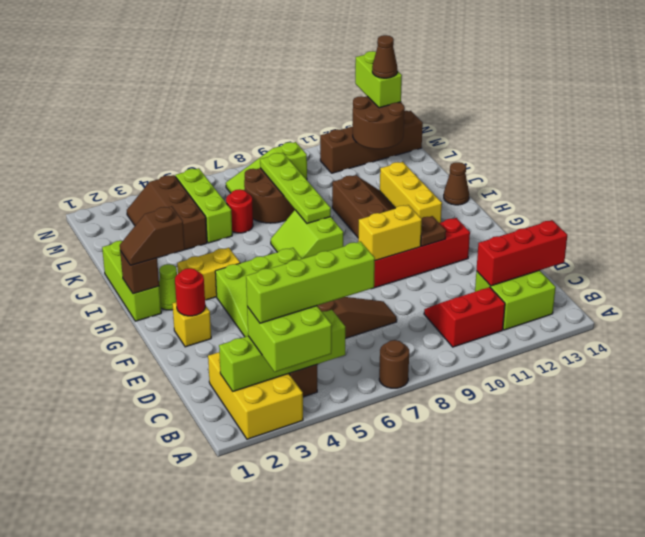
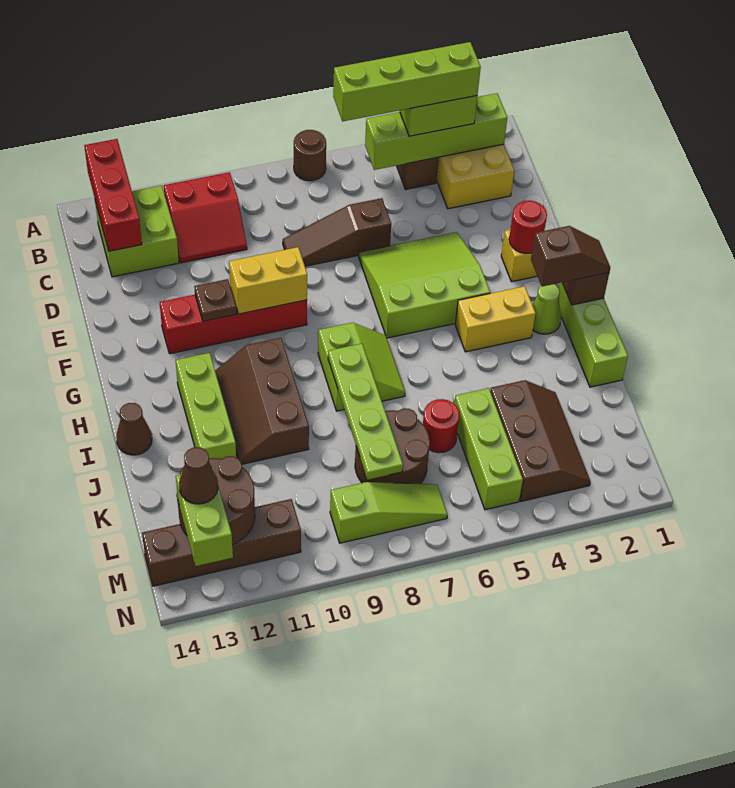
red brick C12:C14 level 2 -> red brick A13:C13 level 2
yellow brick H12:J12 level 1 -> lime brick H12:J12 level 1

